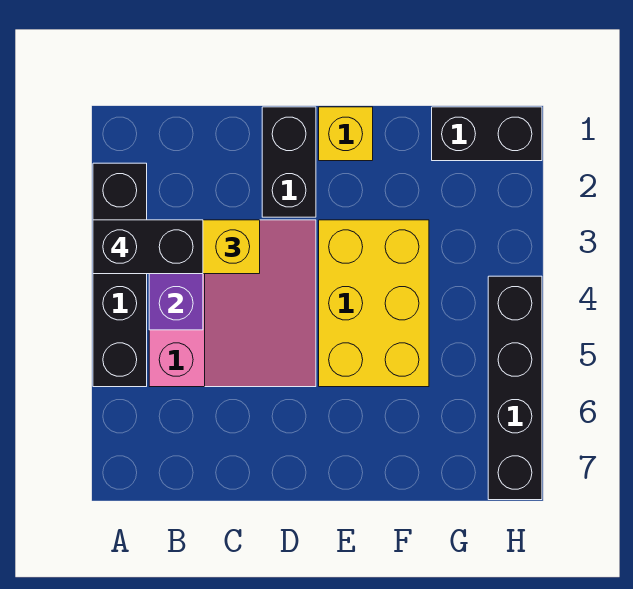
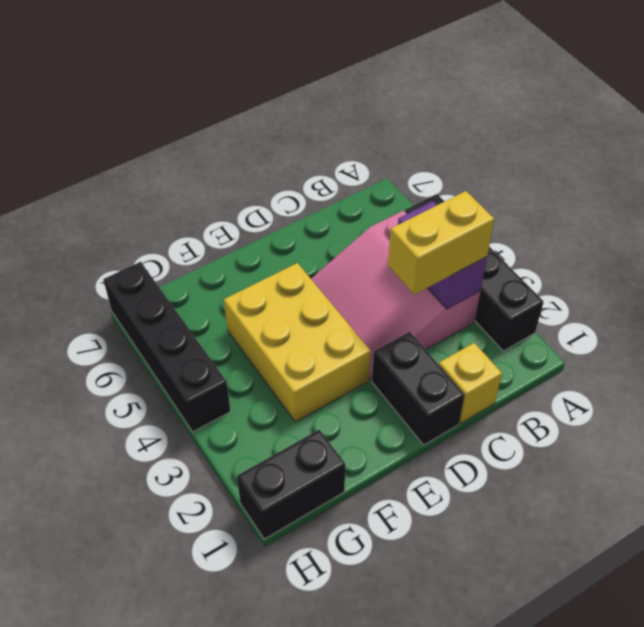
black brick A3:B3 level 4 -> none
yellow brick E1 level 1 -> yellow brick C1 level 1

